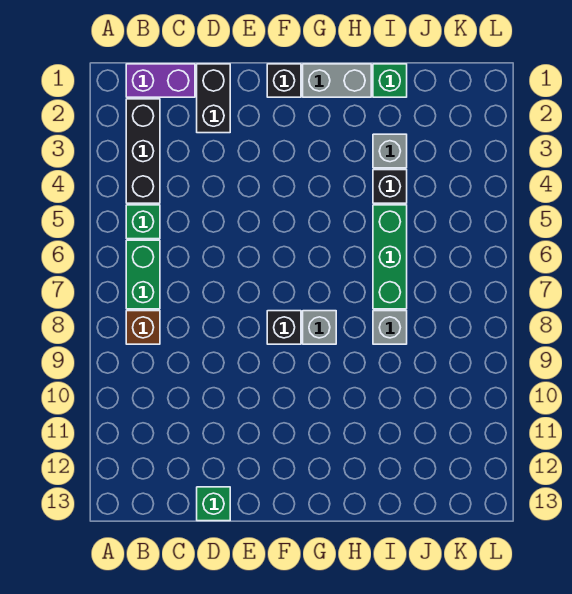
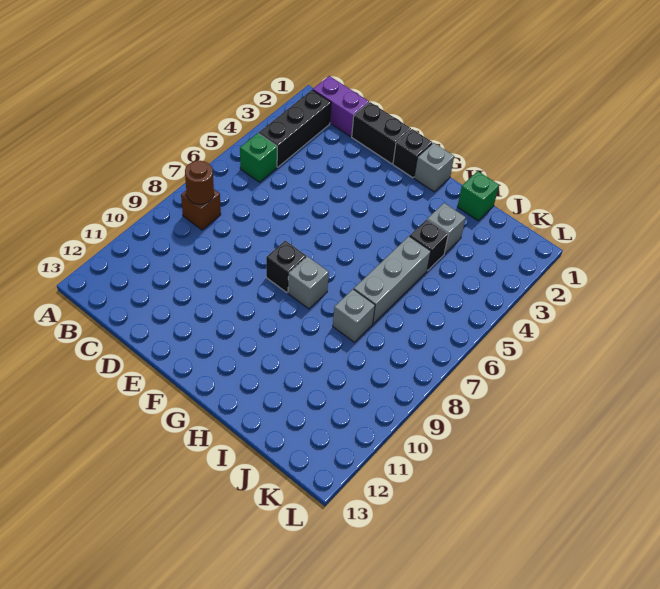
green brick B6:B7 level 1 -> none
none -> brown round brick B8 level 2
black brick D1:D2 level 1 -> black brick D1:E1 level 1
green brick D13 level 1 -> none
grey brick G1:H1 level 1 -> grey brick G1 level 1
green brick I5:I7 level 1 -> grey brick I5:I7 level 1

